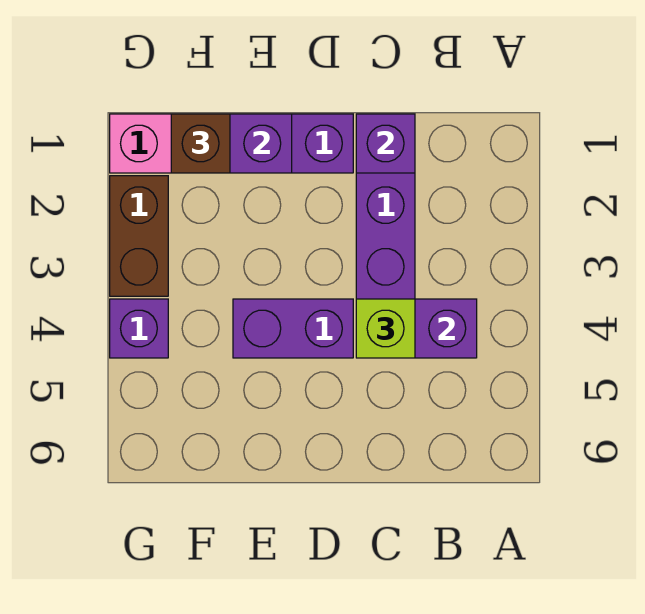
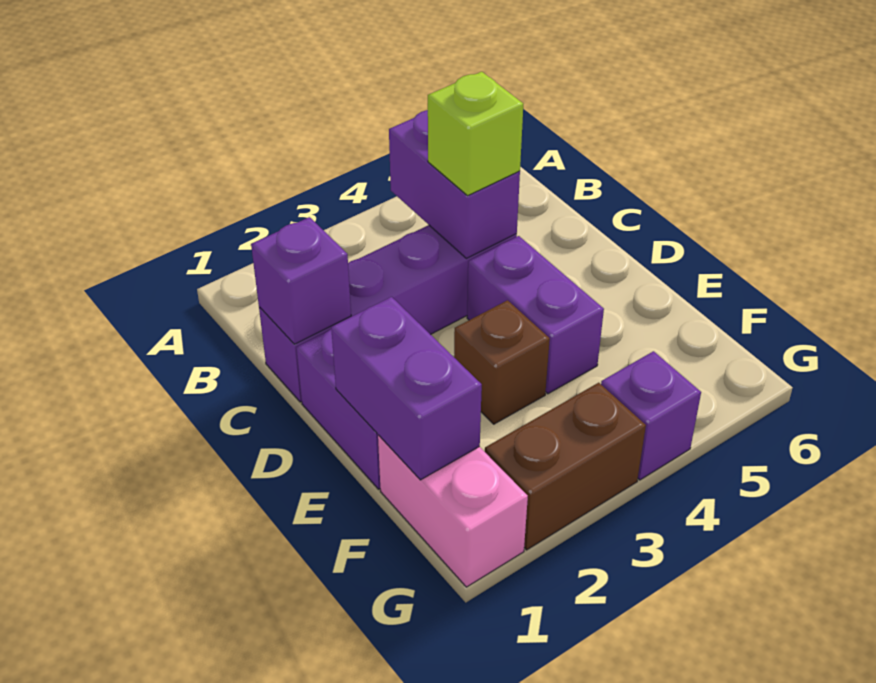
brown brick F1 level 3 -> brown brick E3 level 1

